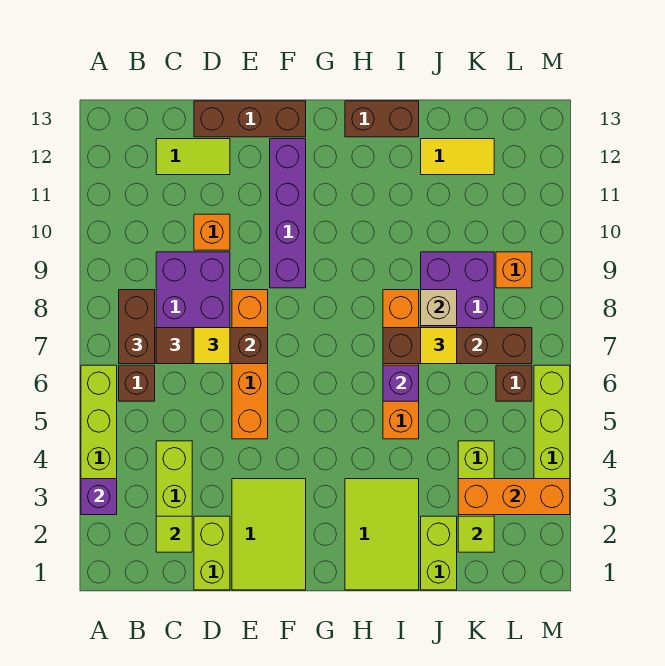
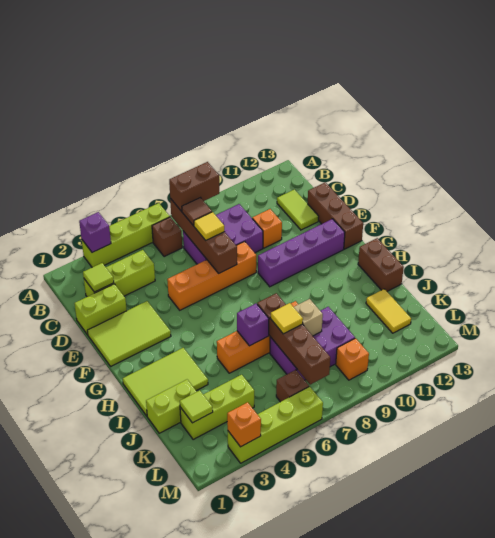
orange brick K3:M3 level 2 -> orange brick M3 level 2

